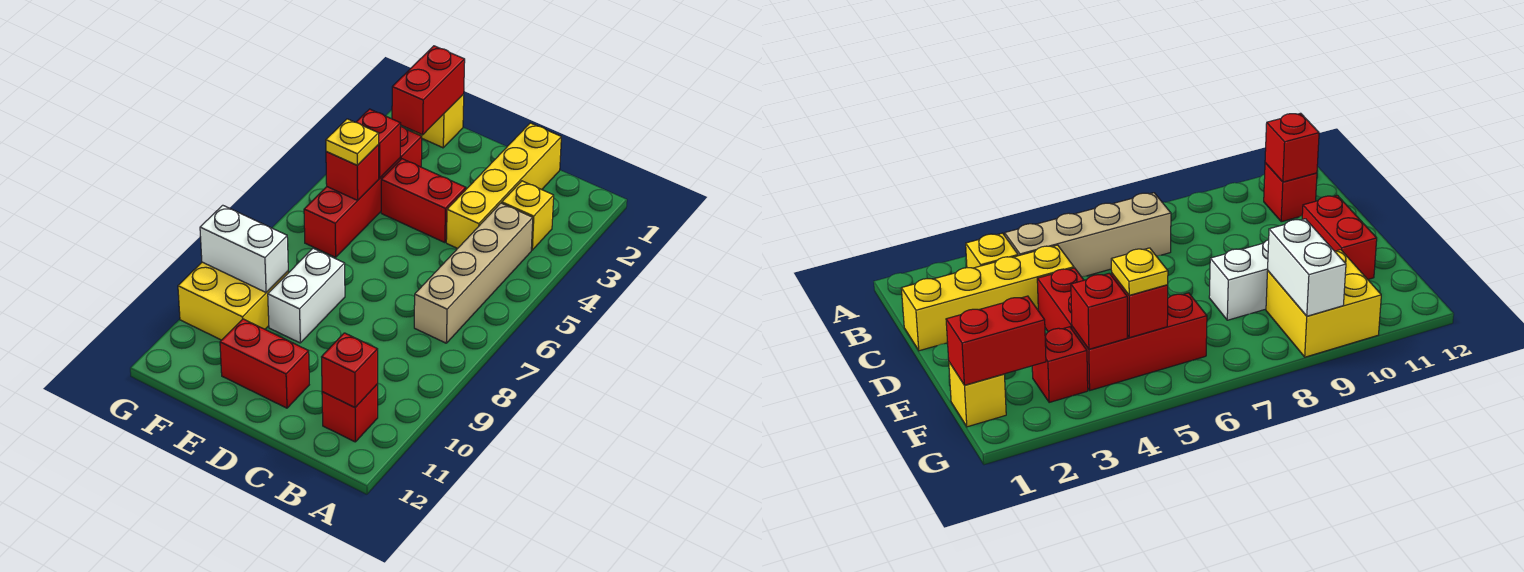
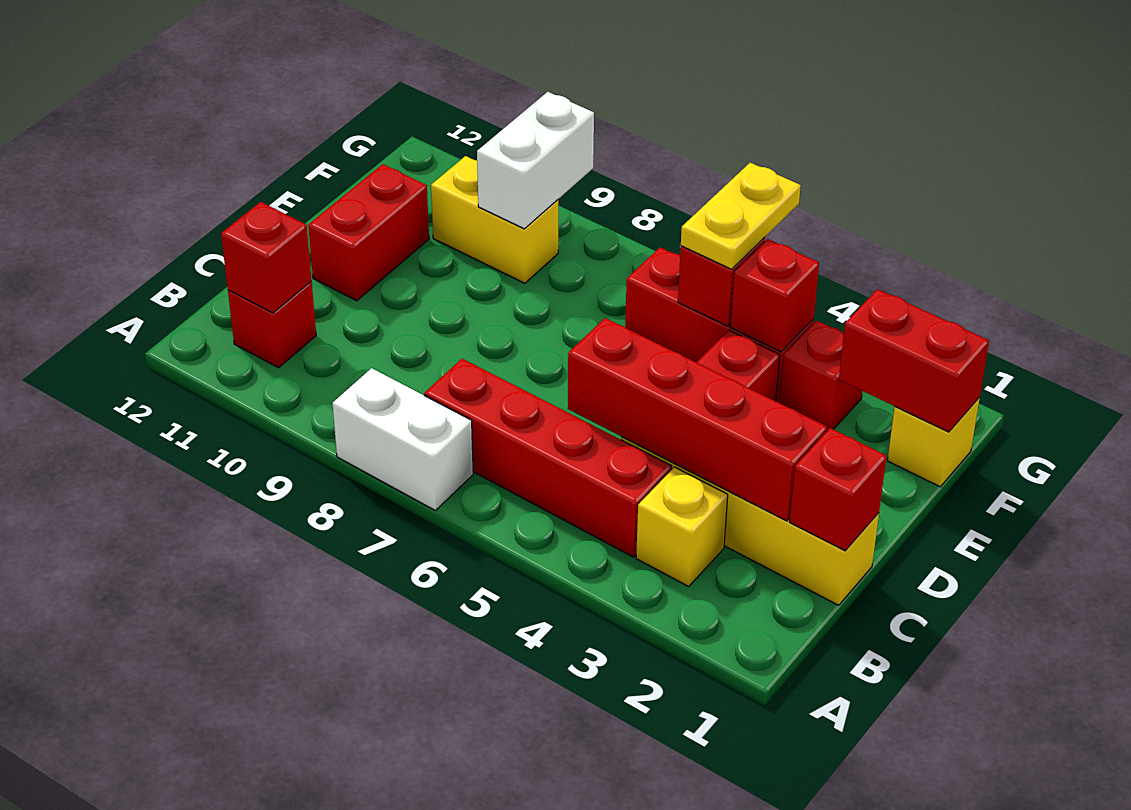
tan brick B4:B7 level 1 -> red brick B4:B7 level 1
none -> red brick C1 level 2
none -> red brick C2:C5 level 2
white brick E8:E9 level 1 -> white brick A7:A8 level 1
yellow plate F5 level 3 -> yellow plate F5:G5 level 3
yellow brick F9:G10 level 1 -> yellow brick F9:F10 level 1

